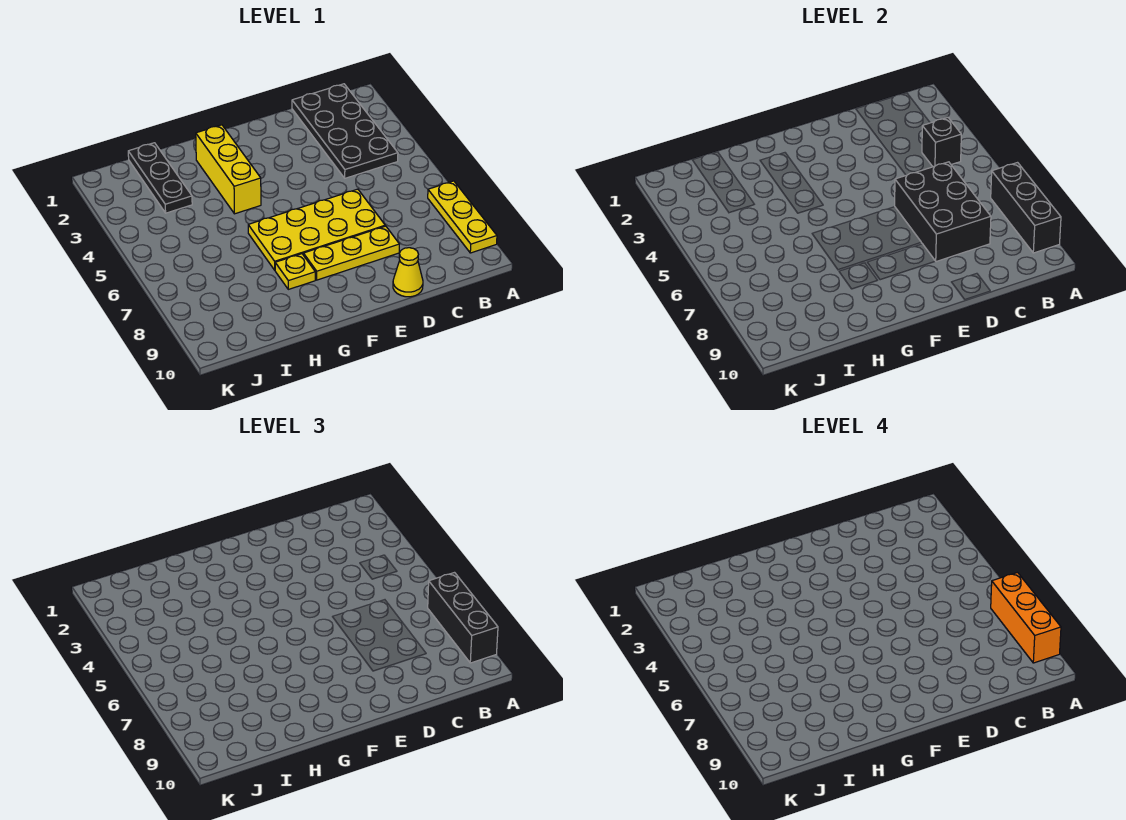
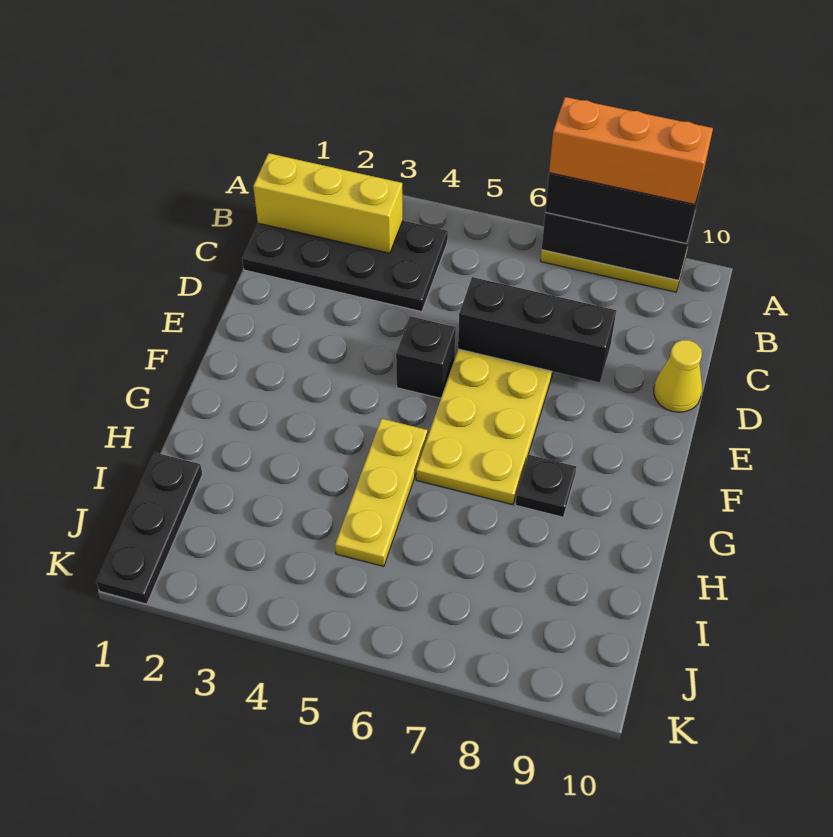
black brick B4 level 2 -> black brick E5 level 1
black brick C6:D8 level 2 -> black brick D6:D8 level 2
yellow plate D8:F8 level 1 -> yellow plate G5:I5 level 1
yellow brick G2:G4 level 1 -> yellow brick B1:B3 level 2
yellow plate G8 level 1 -> black plate G8 level 1
black plate I1:I3 level 1 -> black plate I1:K1 level 1

